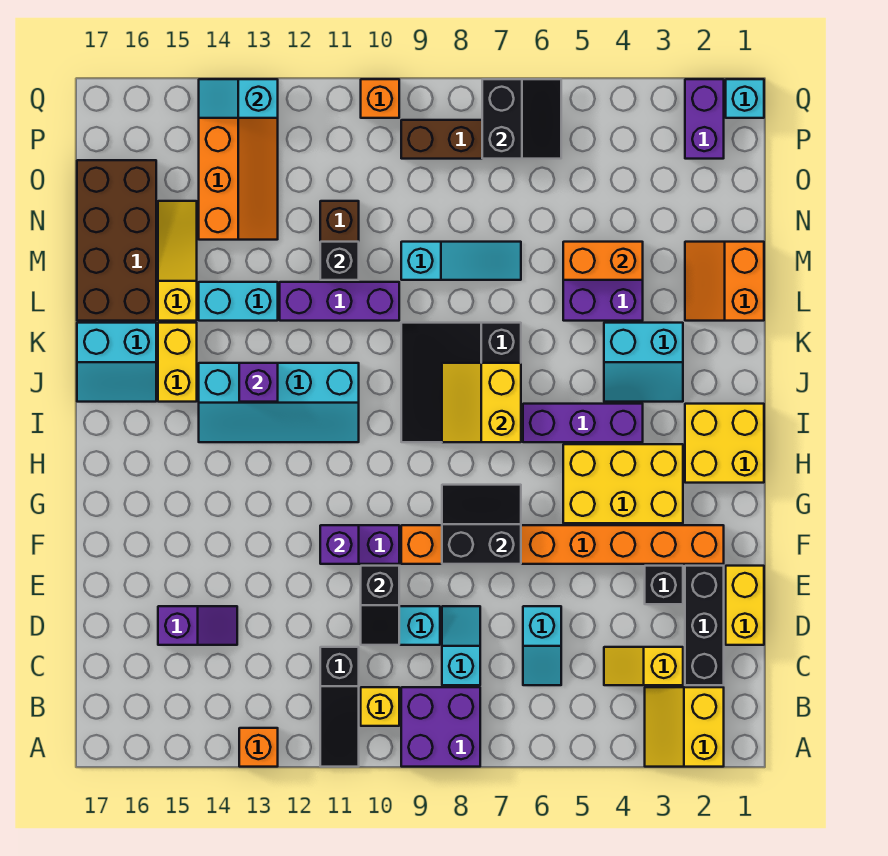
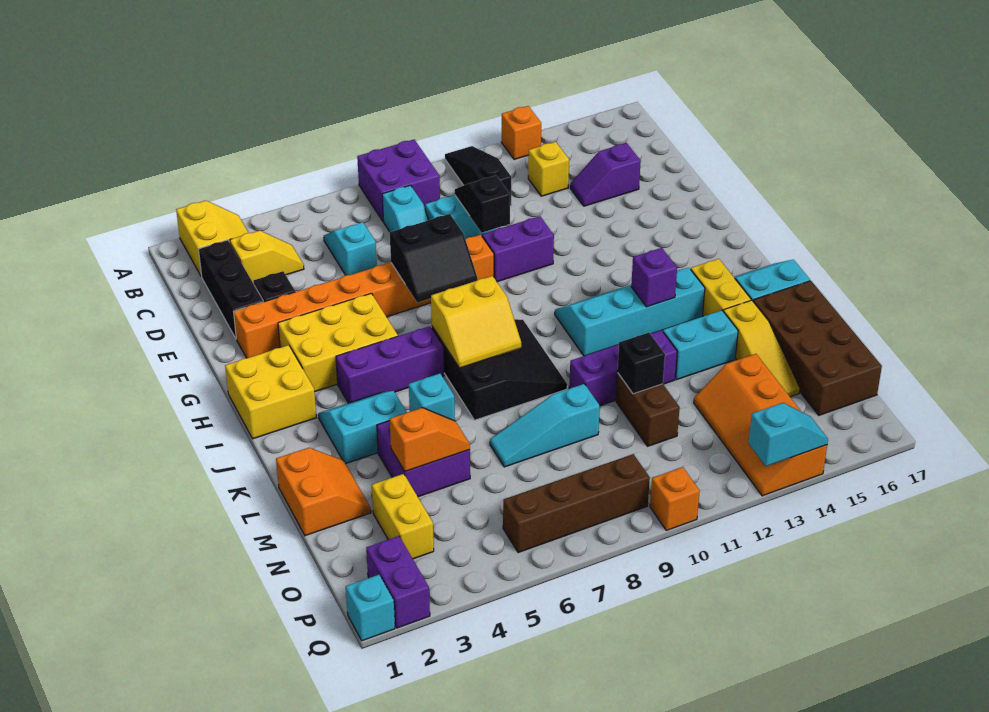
yellow brick B10 level 1 -> yellow brick C13 level 1
yellow brick D1:E1 level 1 -> yellow brick N3:O3 level 1
purple brick F11 level 2 -> none
yellow slope I7:J8 level 2 top 7 -> yellow slope I7:J8 level 2 top I
none -> cyan brick L5 level 2
orange brick M4:M5 level 2 -> orange slope M4:M5 level 2 top 4
black slope P6:Q7 level 2 top 7 -> none

